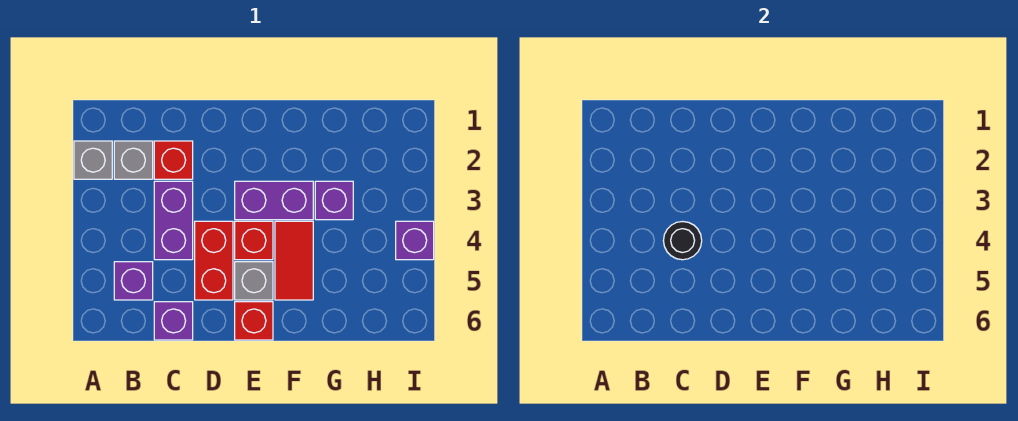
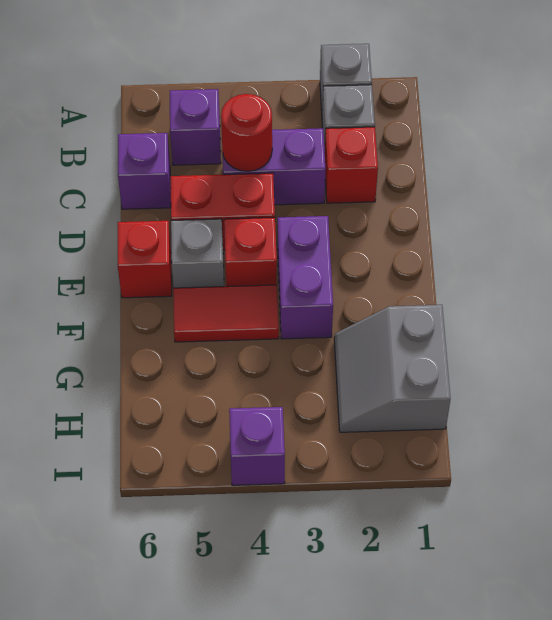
black round brick C4 level 2 -> red round brick C4 level 2
none -> grey slope G1:H2 level 1 top 1
purple brick G3 level 1 -> none

